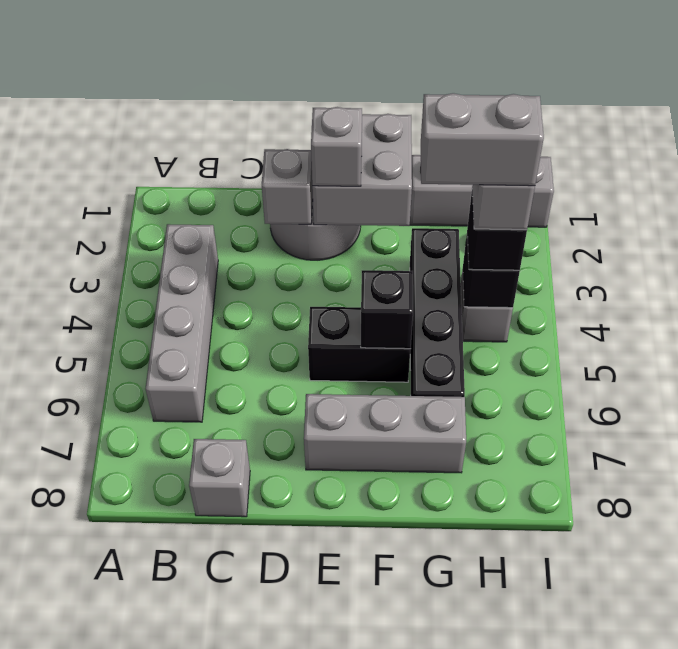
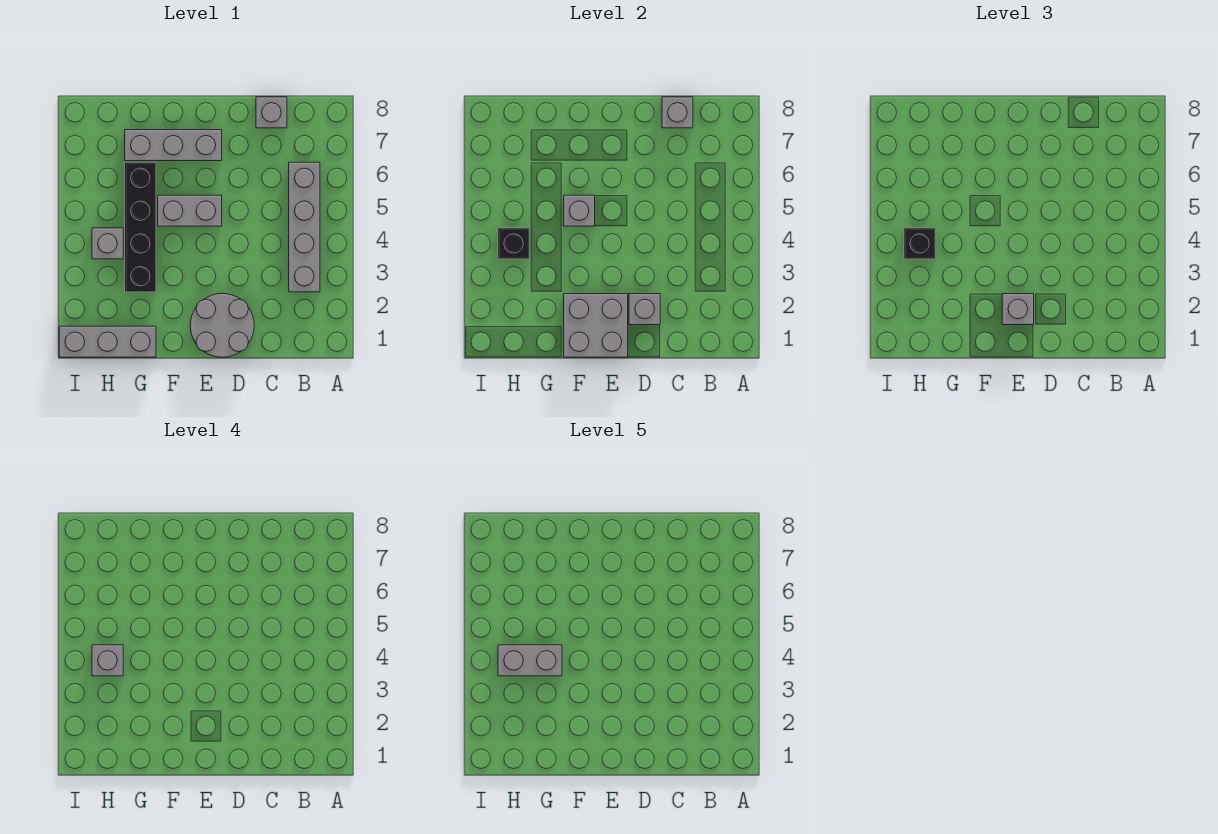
none -> grey brick C8 level 2
black brick E5:F5 level 1 -> grey brick E5:F5 level 1
black brick F5 level 2 -> grey brick F5 level 2

